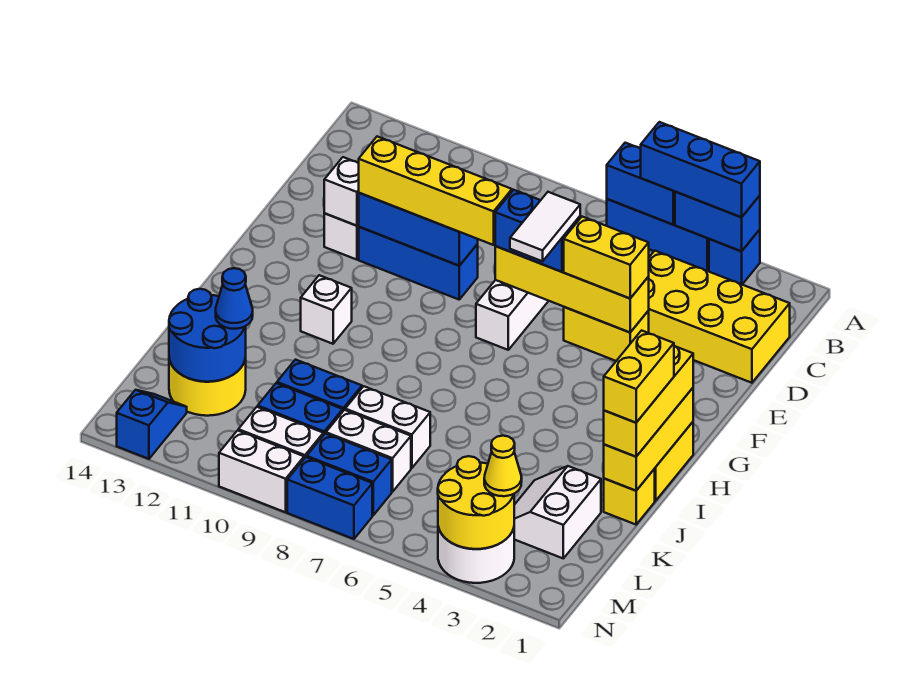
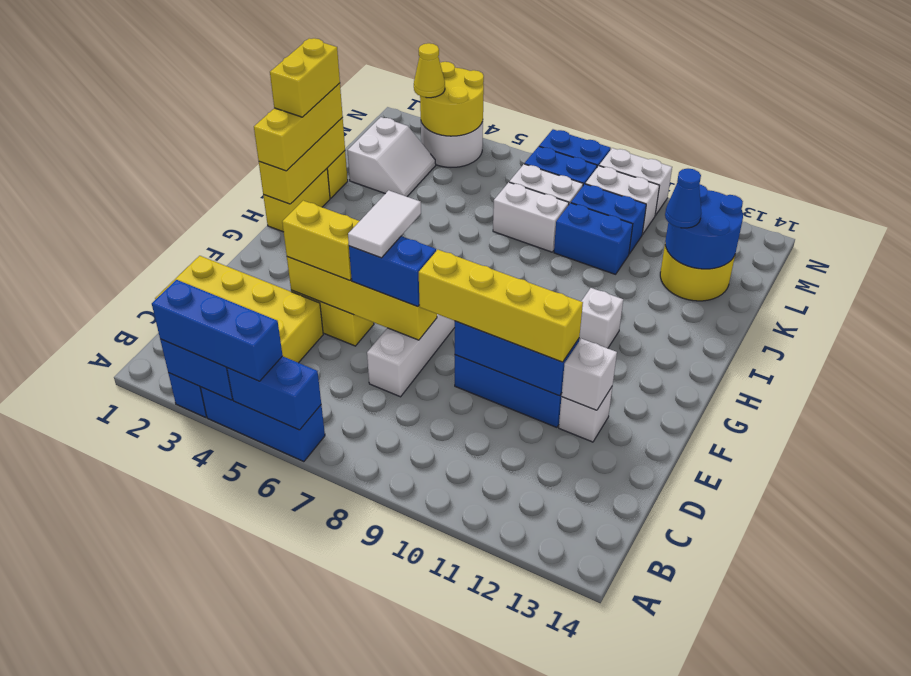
blue slope M13:N13 level 1 top N -> none

